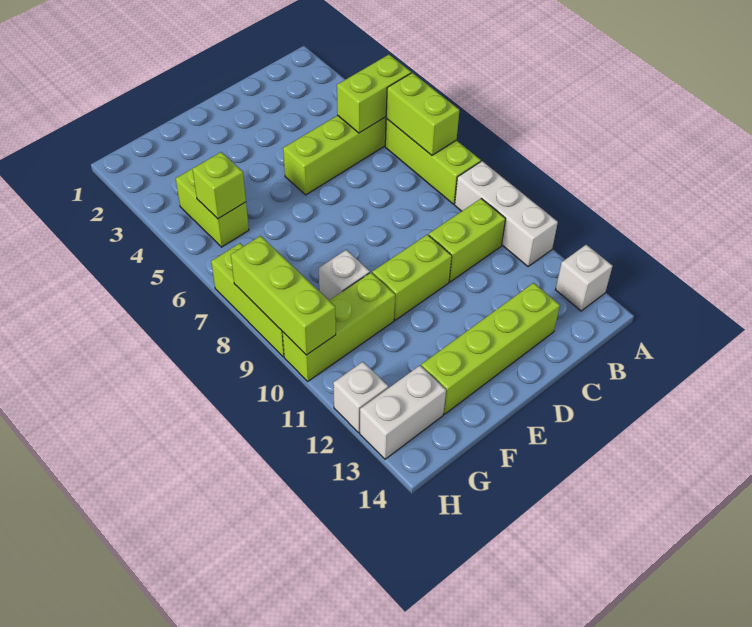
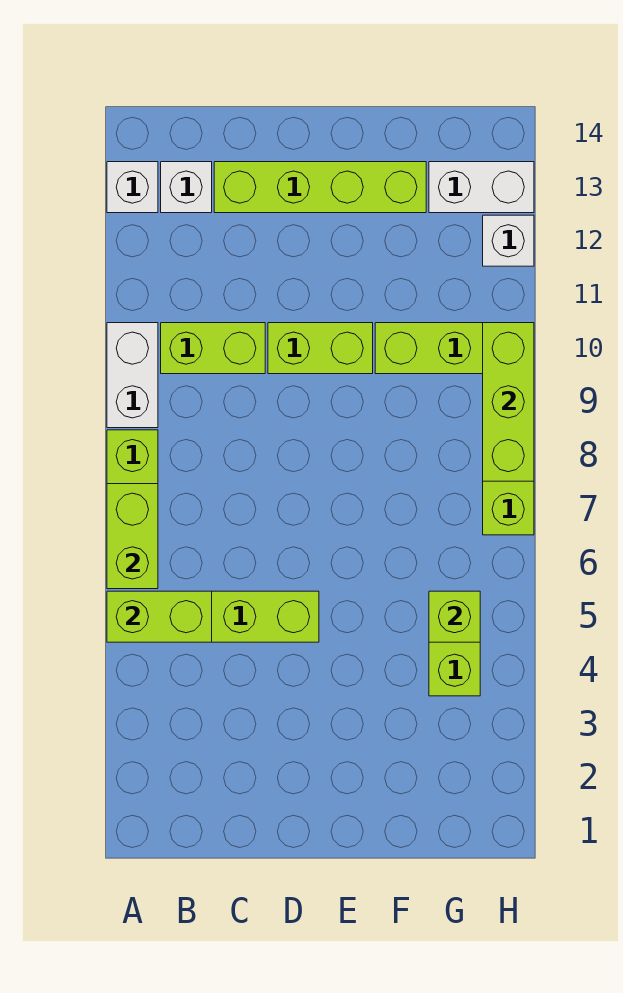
white brick A9:A11 level 1 -> white brick A9:A10 level 1
white brick F9 level 1 -> white brick B13 level 1

